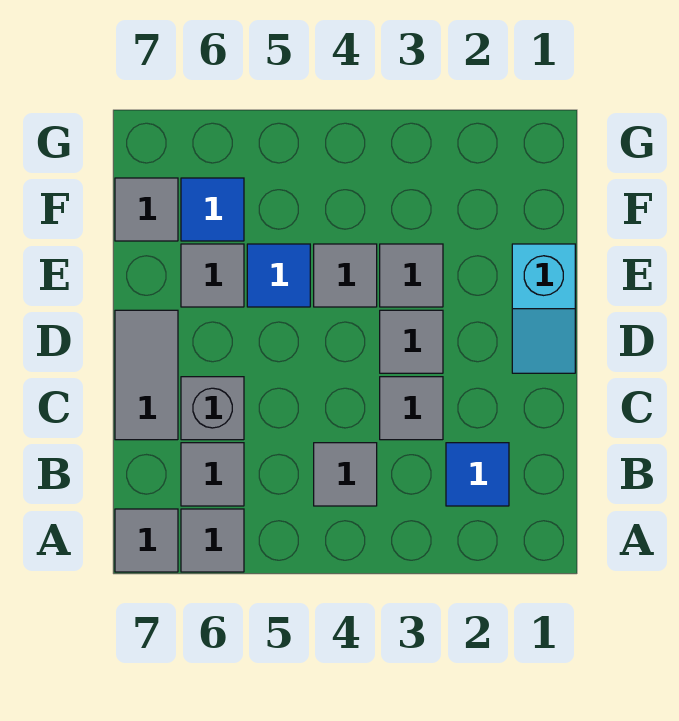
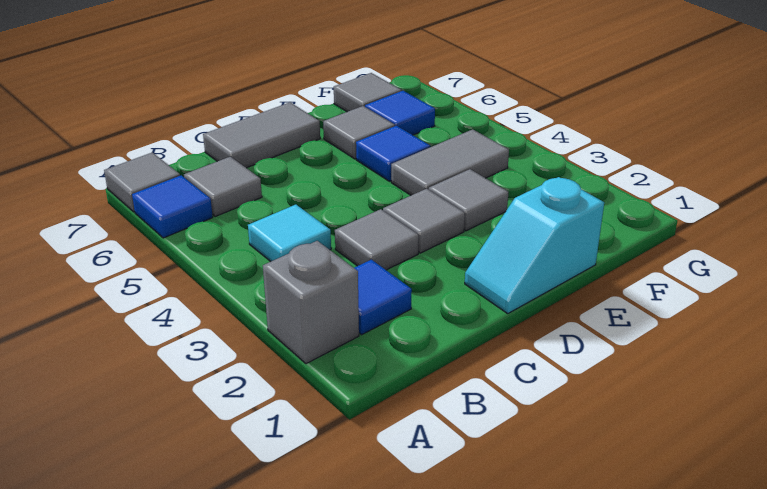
grey tile A6 level 1 -> blue tile A6 level 1
grey tile B4 level 1 -> cyan tile B4 level 1
grey brick C6 level 1 -> grey brick A2 level 1
grey tile E4 level 1 -> grey tile E4:F4 level 1

